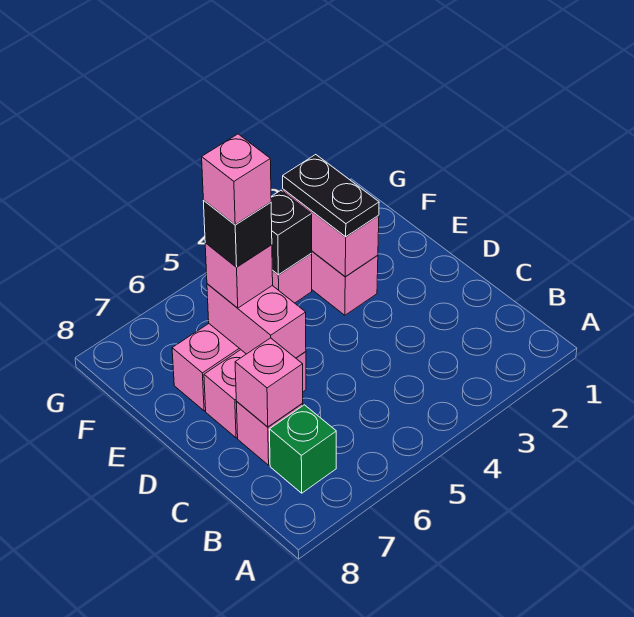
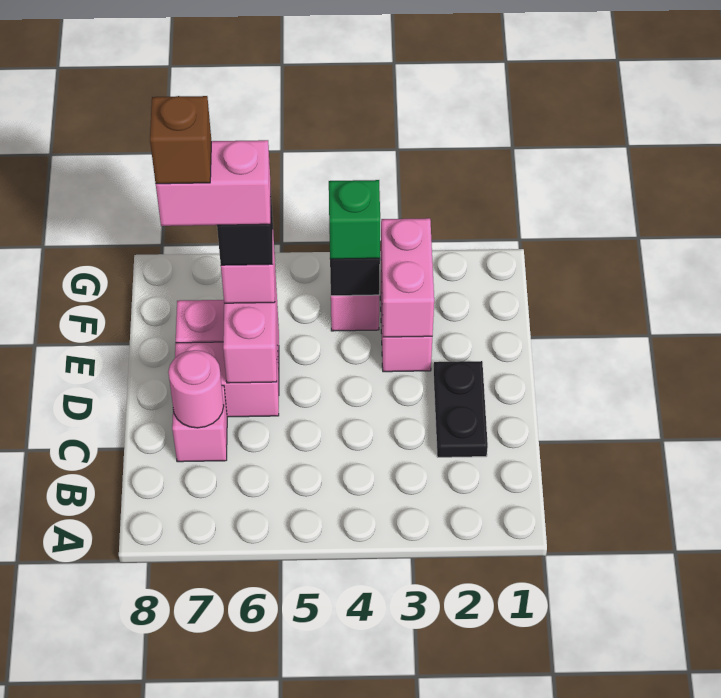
green brick B7 level 1 -> green brick F4 level 3
pink brick C7 level 2 -> pink round brick C7 level 2
black plate E3:F3 level 3 -> black plate C2:D2 level 1
pink brick E6 level 5 -> pink brick E6:E7 level 5
none -> brown brick E7 level 6

